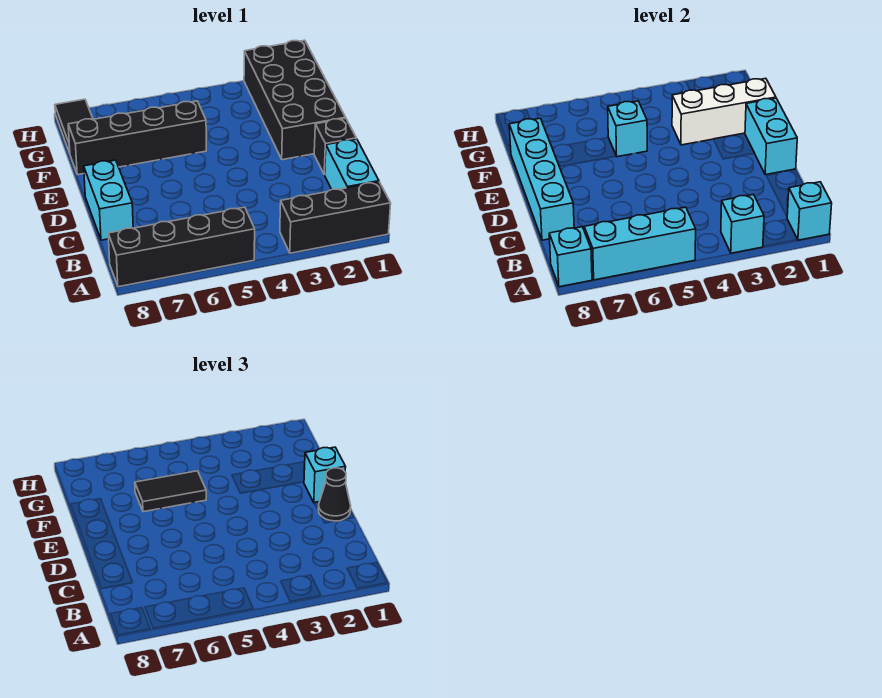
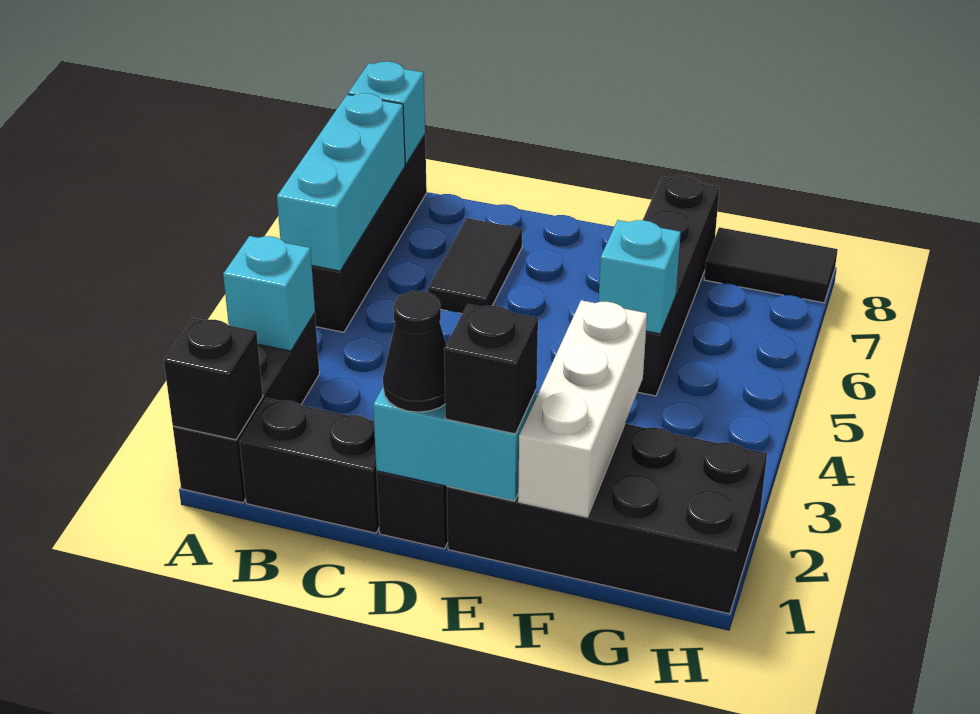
cyan brick A1 level 2 -> black brick A1 level 2
cyan brick B1:C1 level 1 -> black brick B1:C1 level 1
cyan brick C8:D8 level 1 -> none
cyan brick C8:F8 level 2 -> none
cyan brick E1 level 3 -> black brick E1 level 3
black tile F5:F6 level 3 -> black tile C6:C7 level 1

